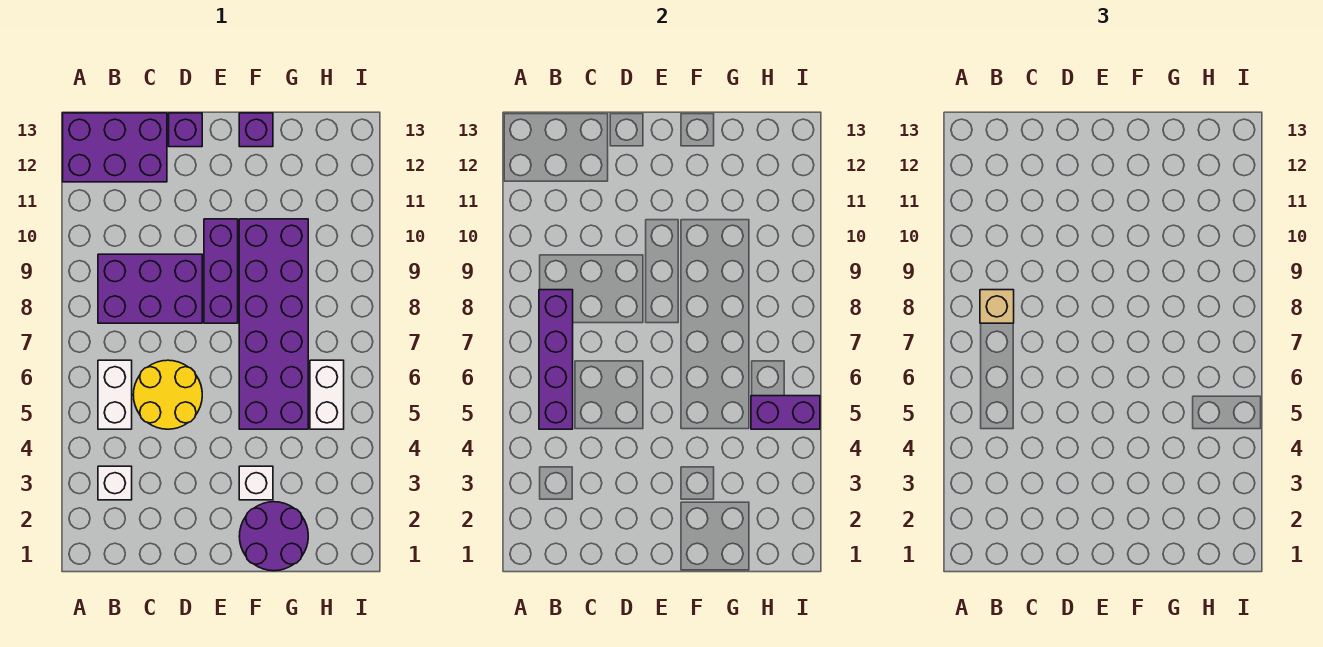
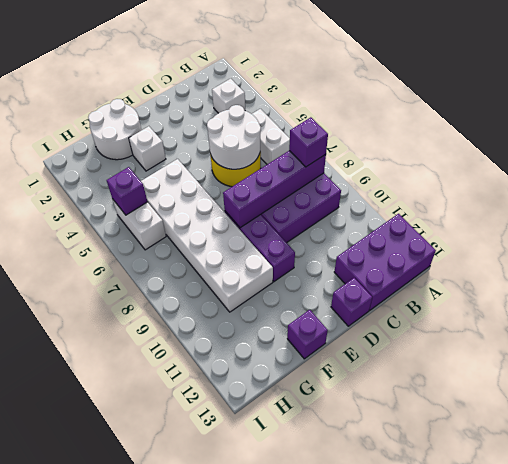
purple brick B5:B8 level 2 -> purple brick B8:E8 level 2
tan brick B8 level 3 -> purple brick B8 level 3
none -> white round brick C5:D6 level 2
purple round brick F1:G2 level 1 -> white round brick F1:G2 level 1
purple brick F5:G10 level 1 -> white brick F5:G10 level 1
purple brick H5:I5 level 2 -> purple brick H5 level 2

